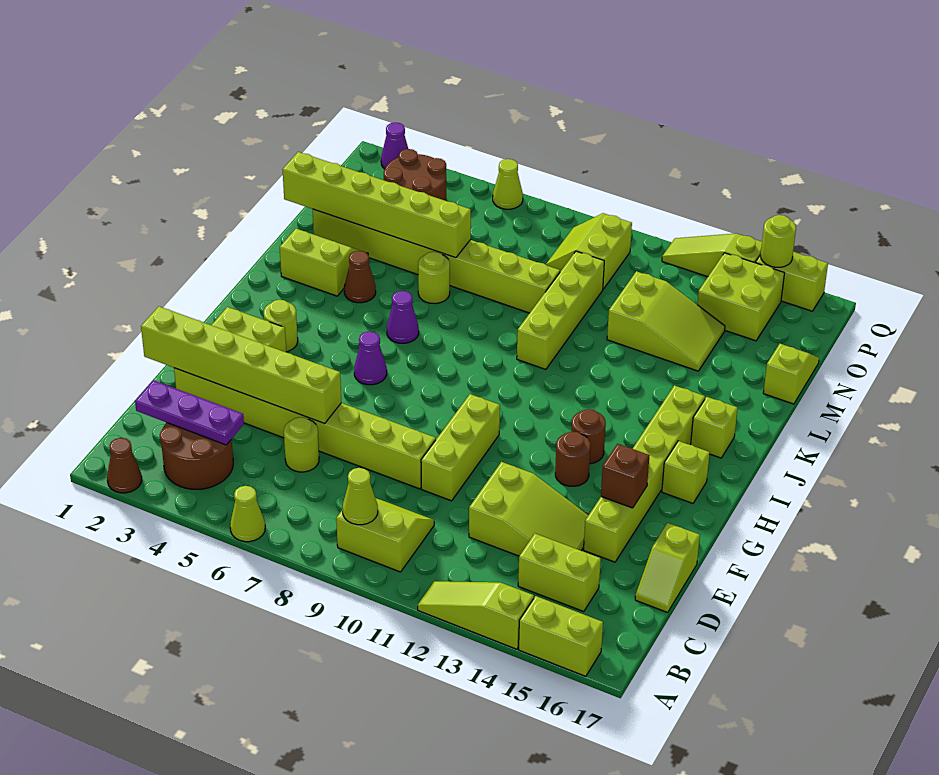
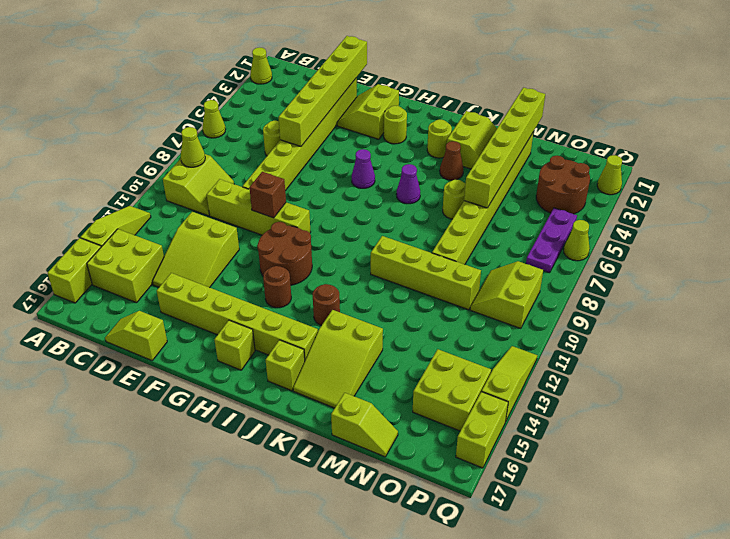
brown cone A2 level 1 -> lime cone A2 level 1
brown round brick B3:C4 level 1 -> brown round brick G11:H12 level 1
purple plate C2:C4 level 2 -> purple plate P5:P7 level 1
lime brick C14:C15 level 1 -> lime brick B14:C15 level 1
lime brick E10:G10 level 1 -> lime brick D10:G10 level 1
brown brick F15 level 2 -> brown brick F10 level 2
brown round brick G13 level 1 -> brown round brick J13 level 1
lime slope M12:N14 level 1 top 12 -> lime slope K14:L16 level 1 top 14
lime slope O9:P10 level 1 top 10 -> lime slope O9:P10 level 1 top P
purple cone Q2 level 1 -> lime cone Q2 level 1
lime round brick Q15 level 2 -> lime round brick J3 level 1

